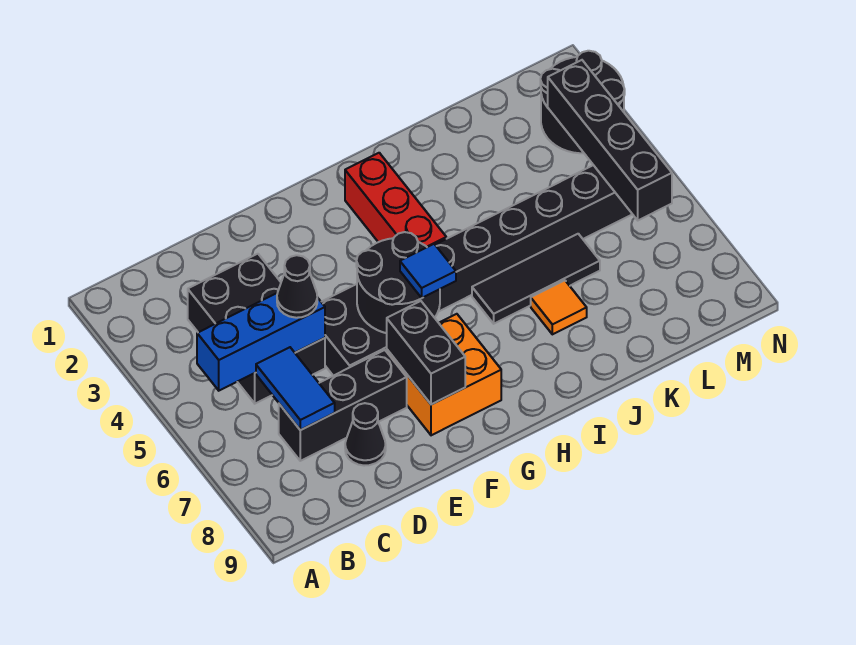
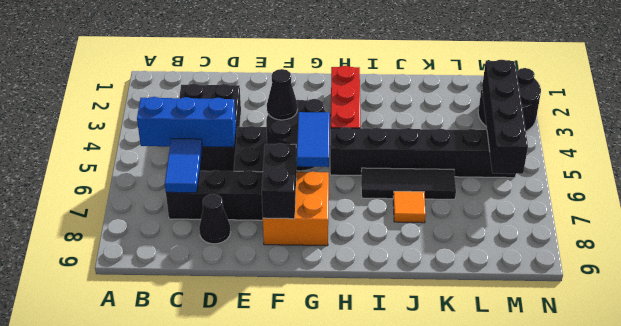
black cone D5 level 3 -> black cone F5 level 3
blue tile G6 level 3 -> blue tile G6:G7 level 3

